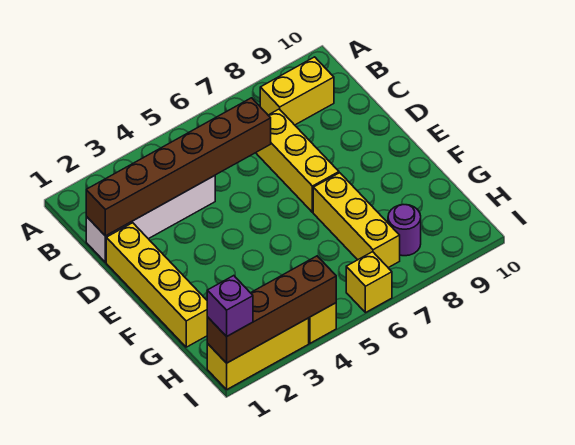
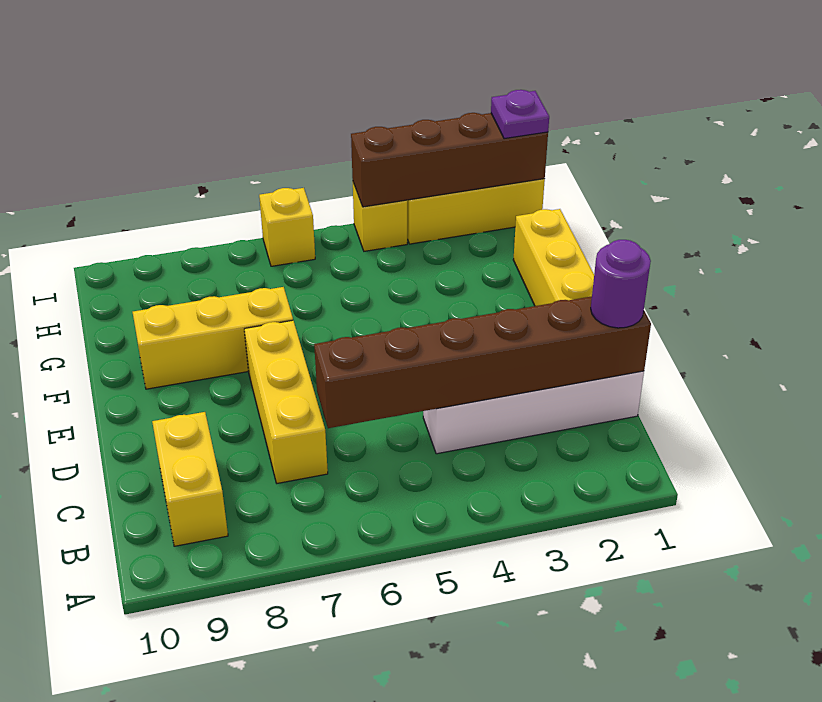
yellow brick B8:B9 level 1 -> yellow brick B9:C9 level 1
yellow brick F7:H7 level 1 -> yellow brick F7:F9 level 1
purple round brick H8 level 1 -> purple round brick C1 level 3
purple brick I1 level 3 -> purple plate I1 level 3

